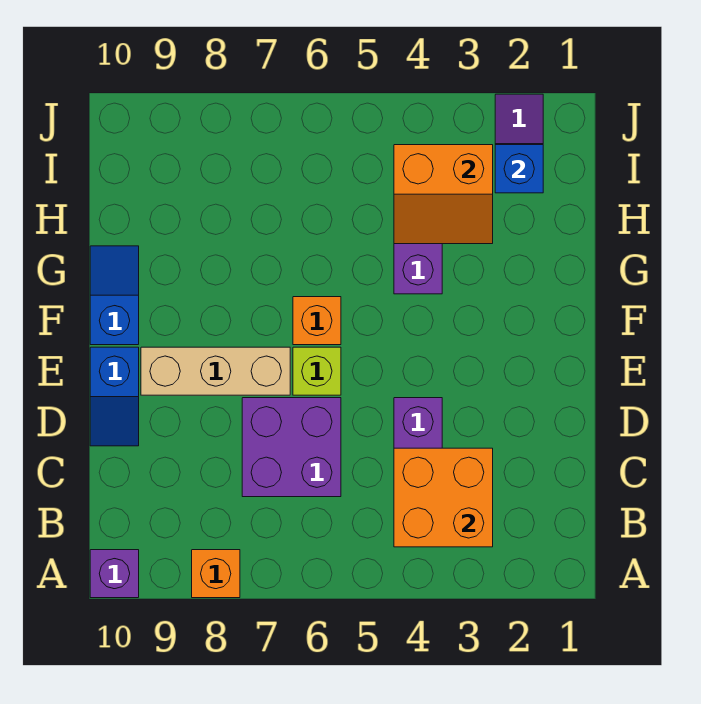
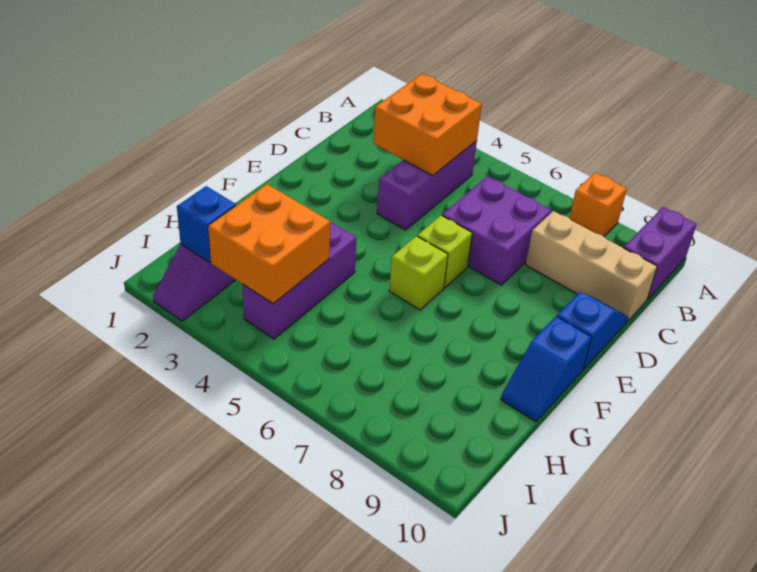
purple brick A10 level 1 -> purple brick A10:B10 level 1
tan brick E7:E9 level 1 -> tan brick C8:C10 level 1
orange brick F6 level 1 -> lime brick F6 level 1
orange slope H3:I4 level 2 top I -> orange brick H3:I4 level 2

